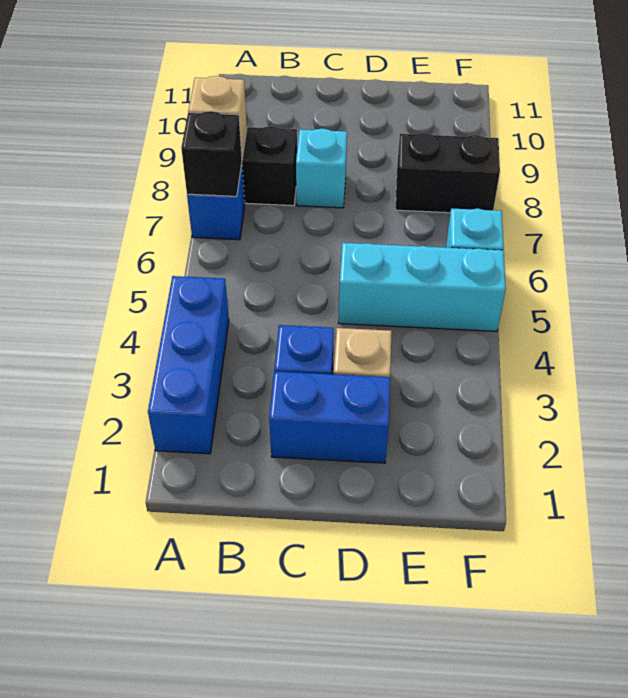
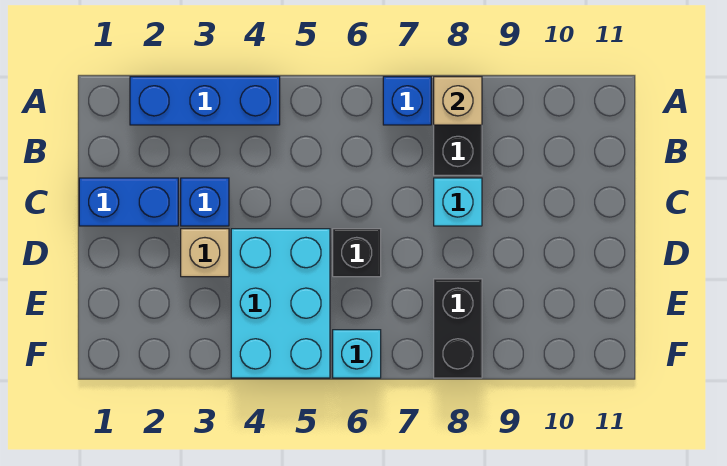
black brick A7 level 2 -> black brick D6 level 1
blue brick C2:D2 level 1 -> blue brick C1:C2 level 1
cyan brick D5:F5 level 1 -> cyan brick D4:F5 level 1

